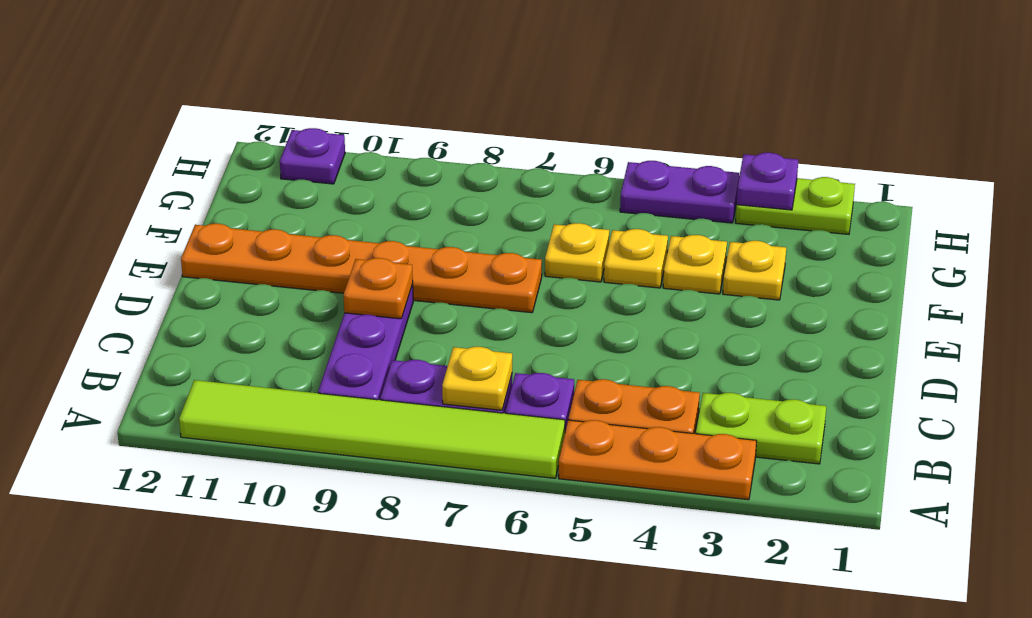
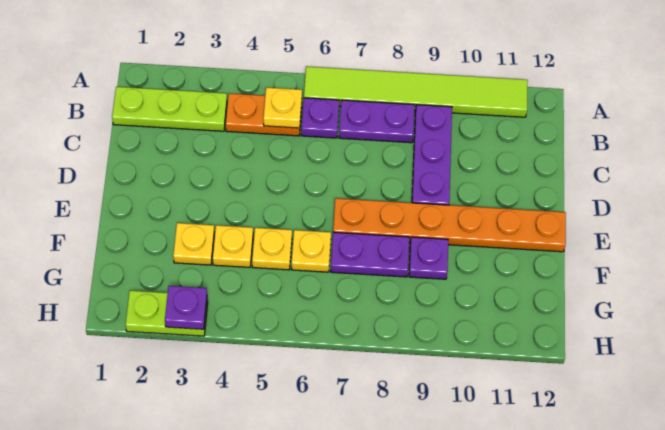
orange plate A3:A5 level 1 -> none
lime plate B2:B3 level 1 -> lime plate B1:B3 level 1
yellow plate B7 level 2 -> yellow plate B5 level 2
orange plate D9 level 2 -> none
purple plate H4:H5 level 1 -> purple plate F7:F8 level 1
purple plate H11 level 1 -> purple plate F9 level 1

